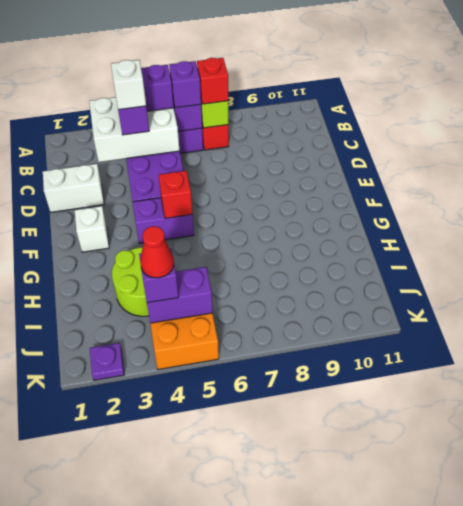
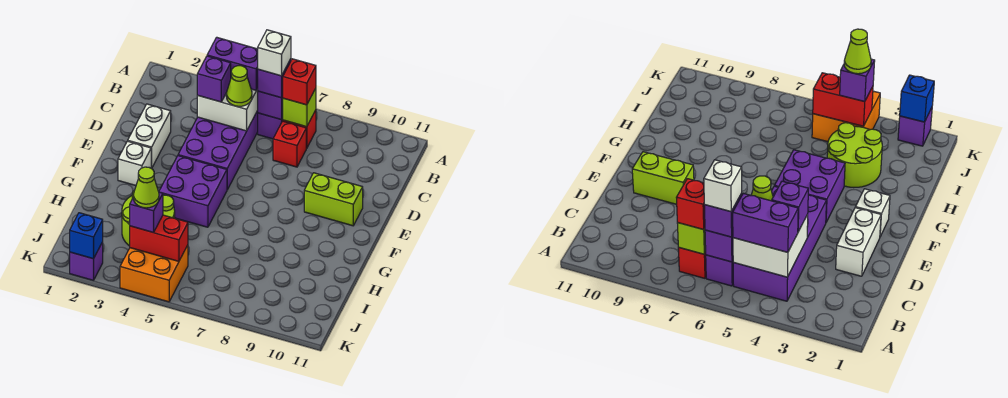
white brick B3:C5 level 2 -> white brick B4:C5 level 2
white brick C4 level 4 -> white brick B6 level 4
none -> lime cone C5 level 3
white brick D1:D2 level 1 -> white brick D2:E2 level 1
none -> lime brick E9:E10 level 1
purple brick F4:F5 level 1 -> purple brick F4:G5 level 1
red brick F5 level 2 -> red brick C7 level 1
purple brick J4:J5 level 2 -> red brick J4:J5 level 2
red cone J4 level 4 -> lime cone J4 level 4
purple plate K2 level 1 -> purple brick K2 level 1
none -> blue brick K2 level 2

